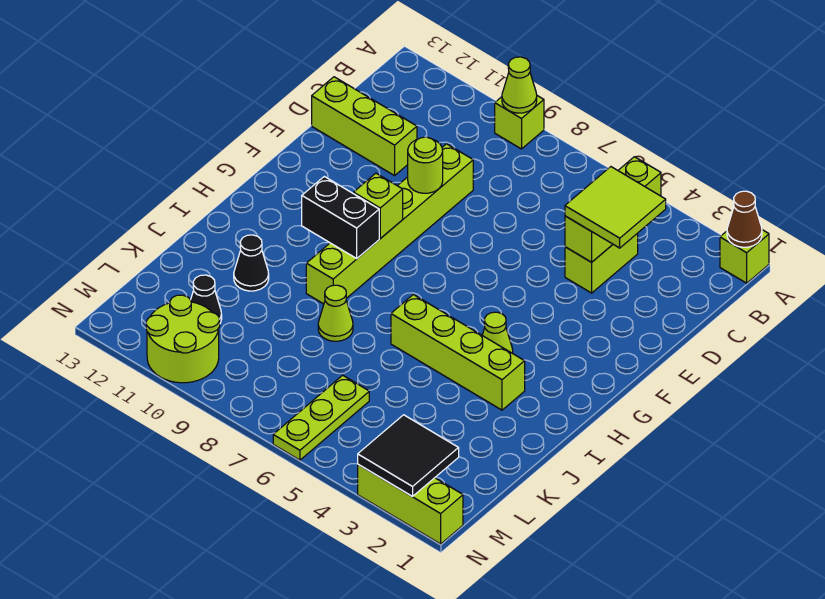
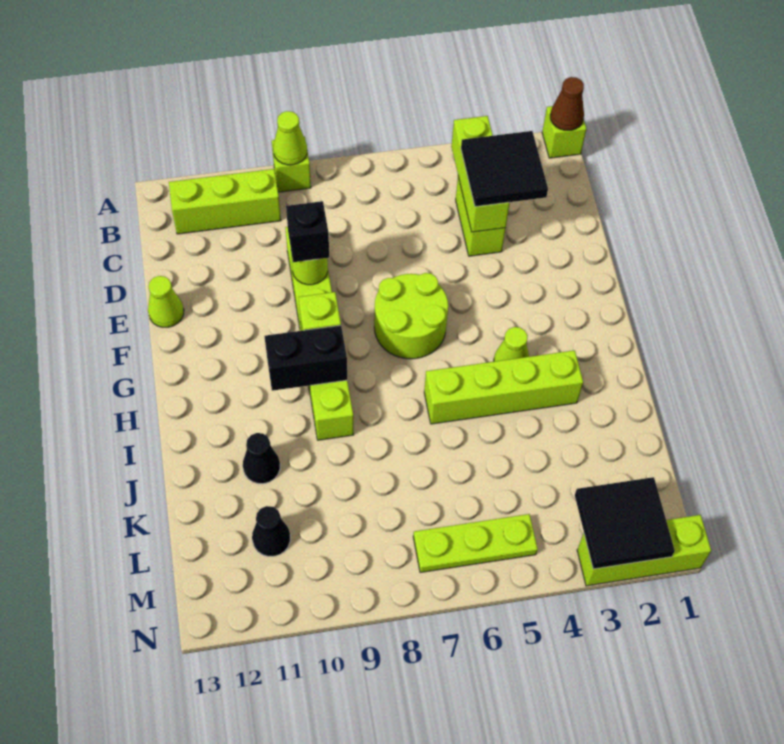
lime tile C3:D4 level 3 -> black tile C3:D4 level 3
lime brick D11:D13 level 1 -> lime brick B10:B12 level 1
none -> black brick E9 level 3
lime cone J8 level 1 -> lime cone E13 level 1
lime plate L6:N6 level 1 -> lime plate M5:M7 level 1
lime round brick M10:N11 level 1 -> lime round brick F6:G7 level 1

